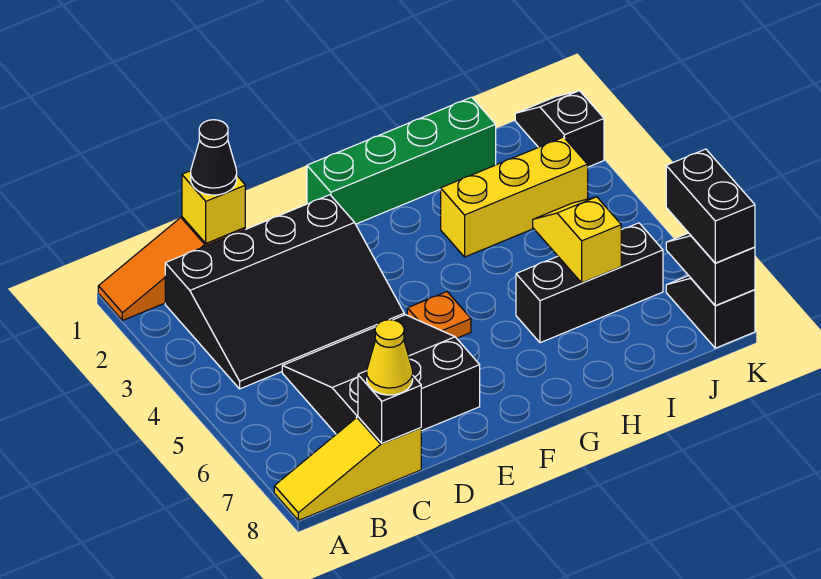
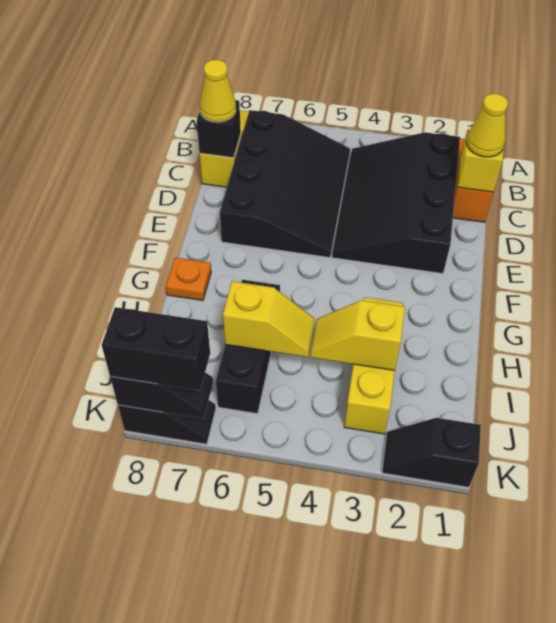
black cone C1 level 3 -> yellow cone C1 level 3
black slope C5:E7 level 1 top 7 -> black slope B5:E7 level 1 top 7
green brick F1:I1 level 1 -> none
orange plate F5 level 1 -> orange plate G8 level 1
none -> yellow slope I3:I4 level 2 top 3
black slope K1:K2 level 1 top 2 -> black slope K1:K2 level 1 top 1

